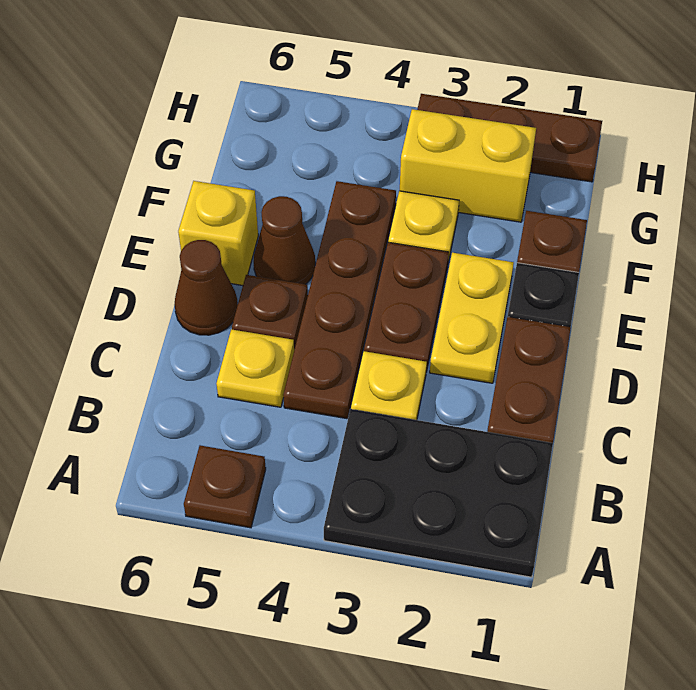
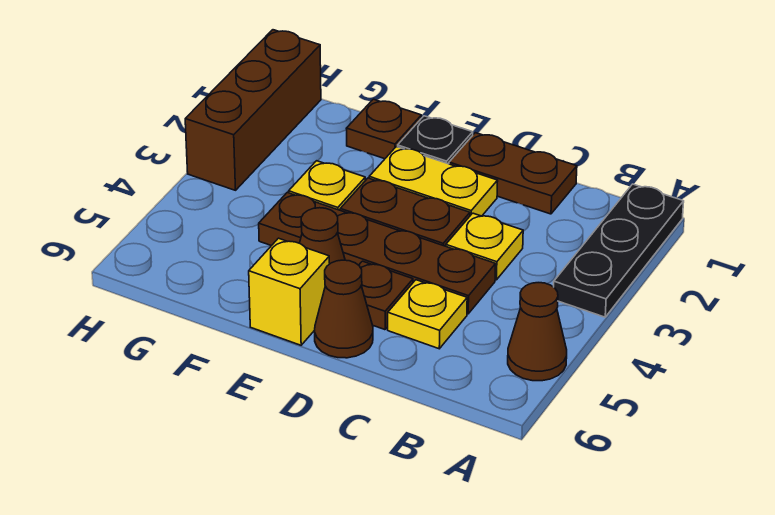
black plate A1:B3 level 1 -> black plate A1:A3 level 1
brown plate A5 level 1 -> brown cone A5 level 1
yellow brick G2:G3 level 1 -> none
brown plate H1:H3 level 1 -> brown brick H1:H3 level 1

